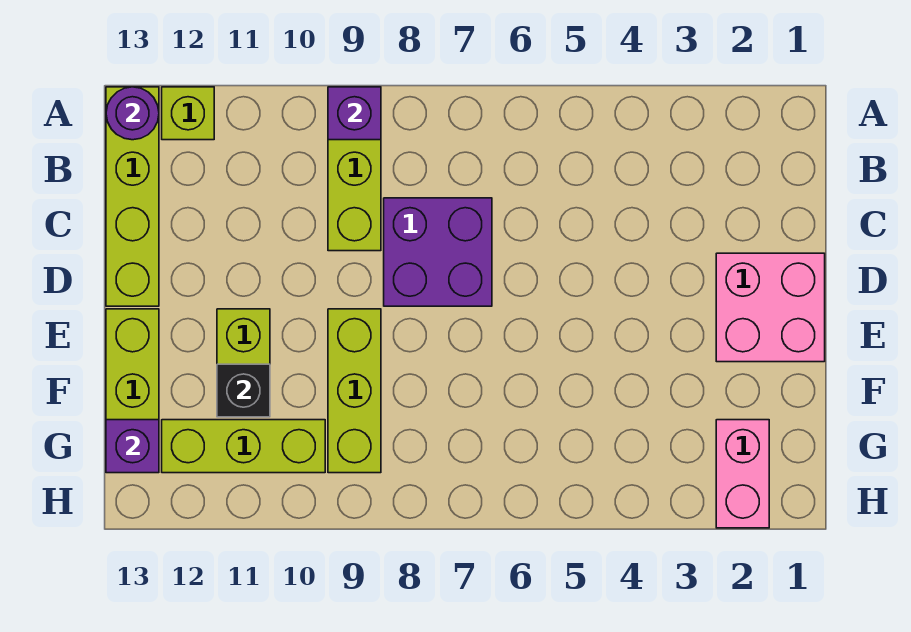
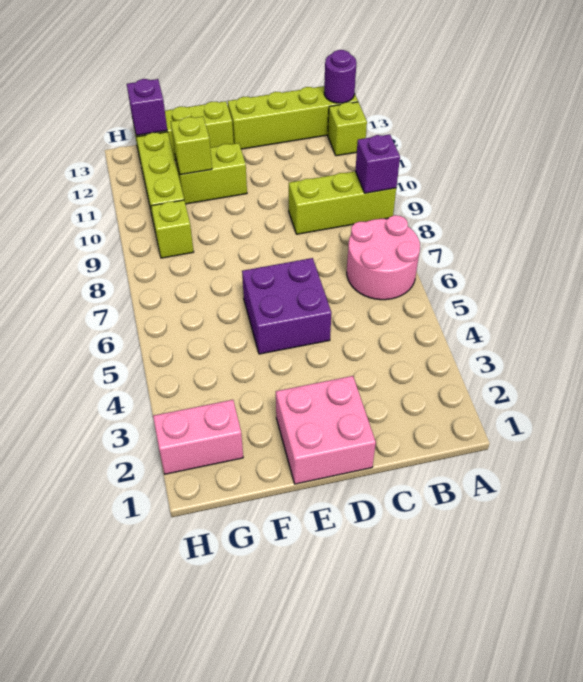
none -> pink round brick A6:B7 level 1
purple brick C7:D8 level 1 -> purple brick D5:E6 level 1
lime brick E9:G9 level 1 -> lime brick G9 level 1
black brick F11 level 2 -> lime brick F11 level 2

